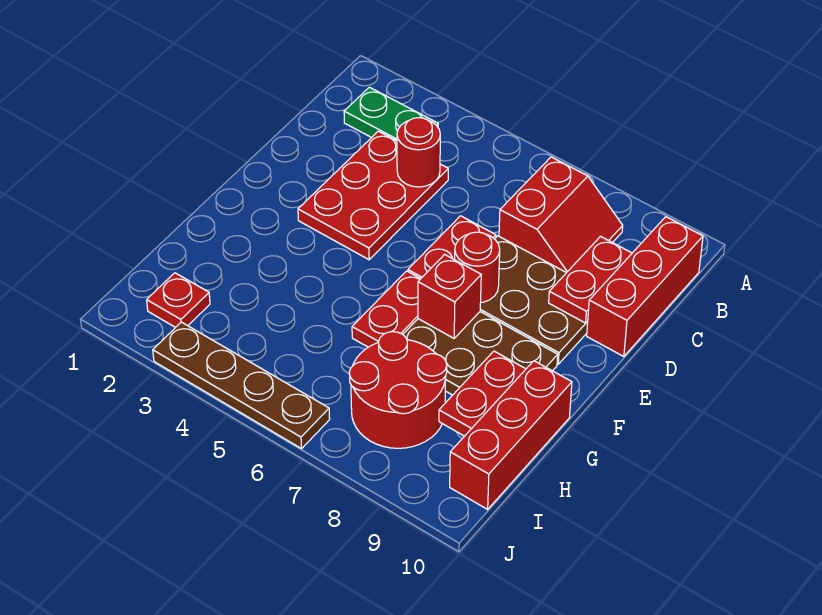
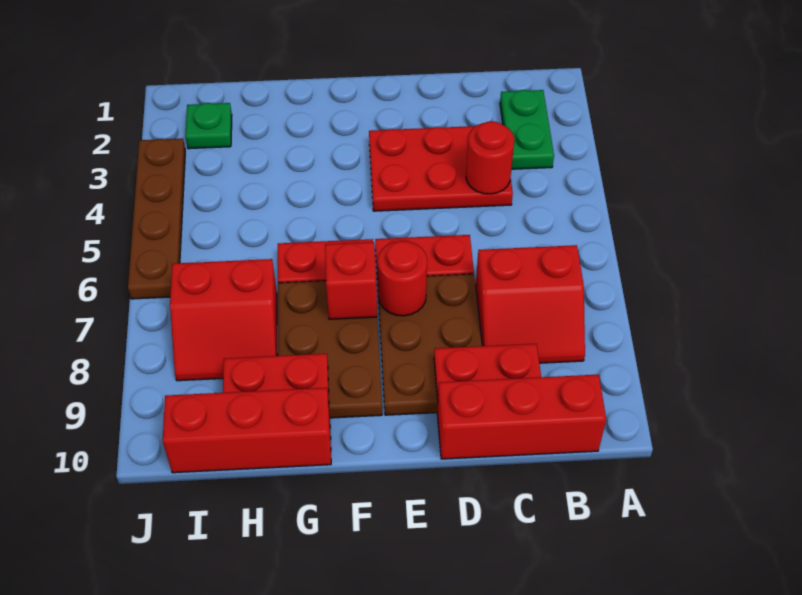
red round brick H7:I8 level 1 -> red slope H7:I8 level 1 top 7
red plate I2 level 1 -> green plate I2 level 1

